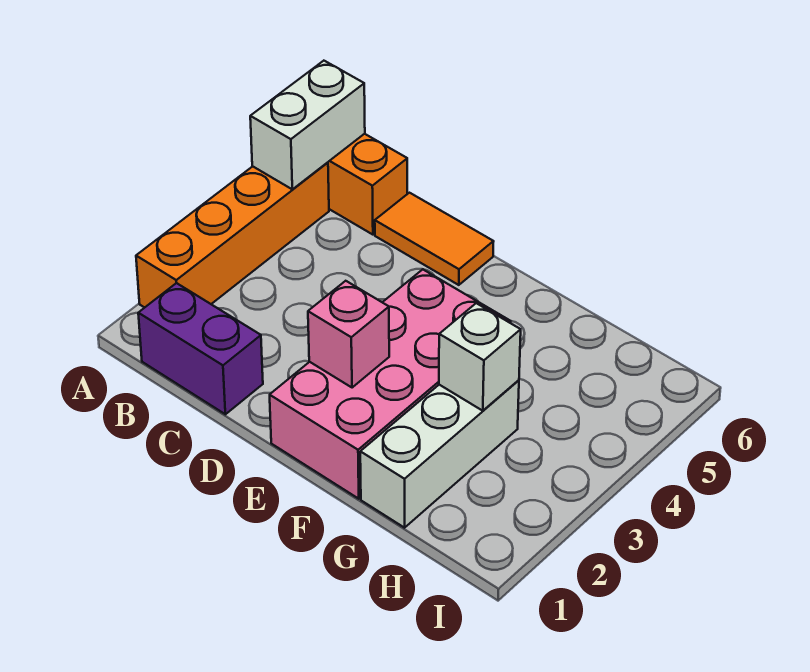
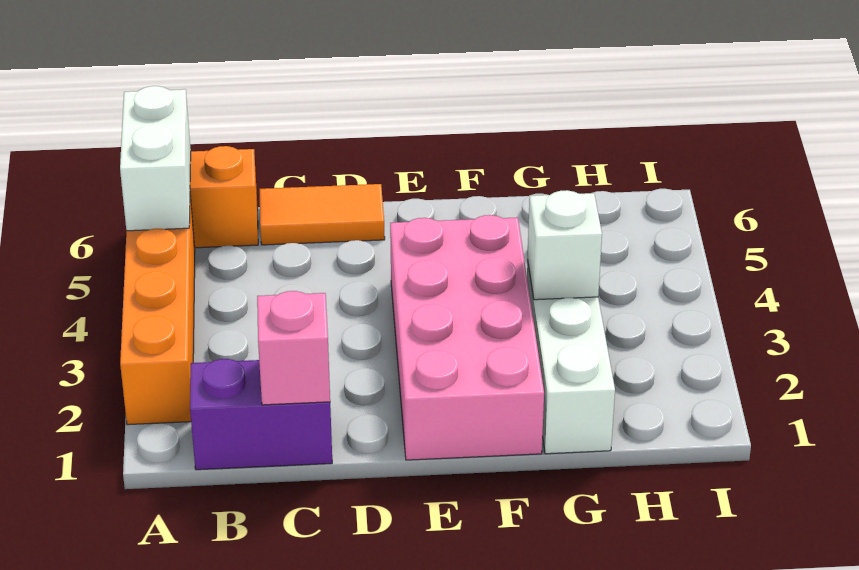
pink brick E2 level 2 -> pink brick C1 level 2

